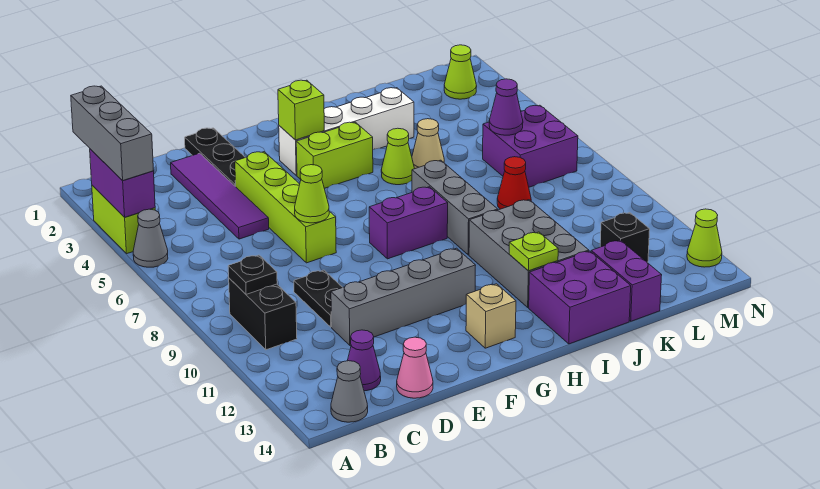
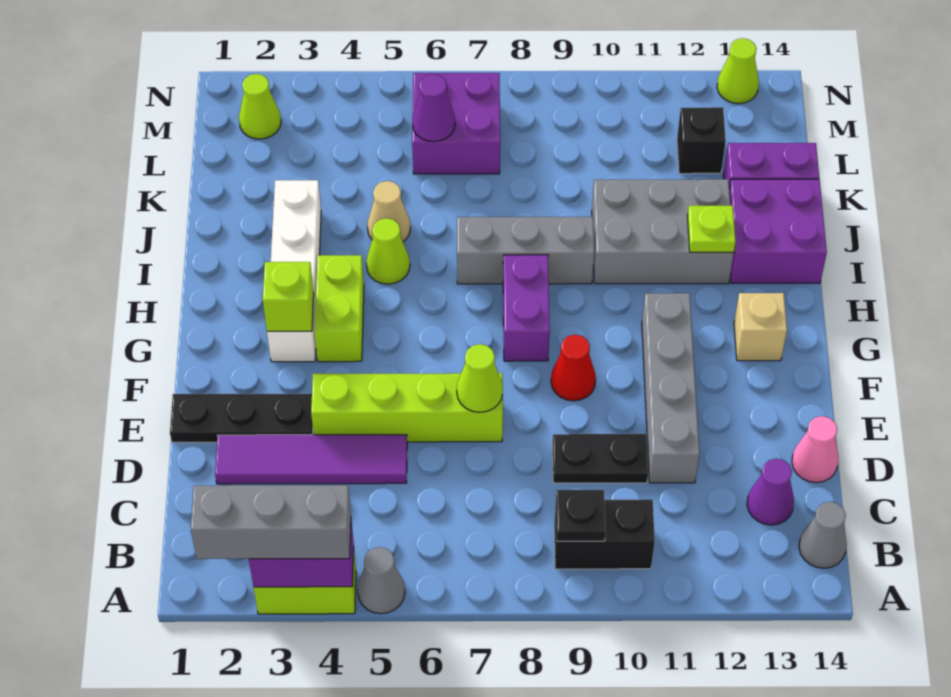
red cone K8 level 1 -> red cone F9 level 1

